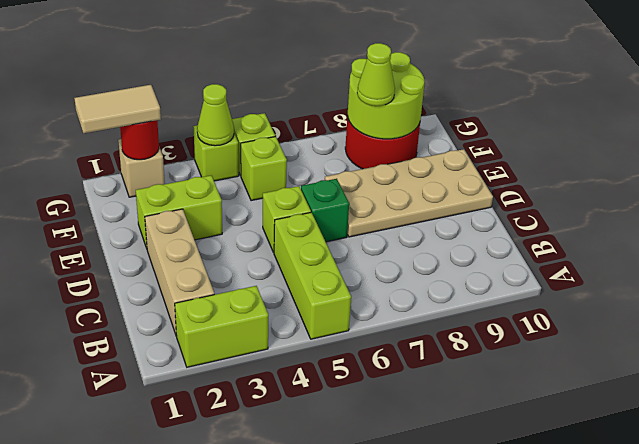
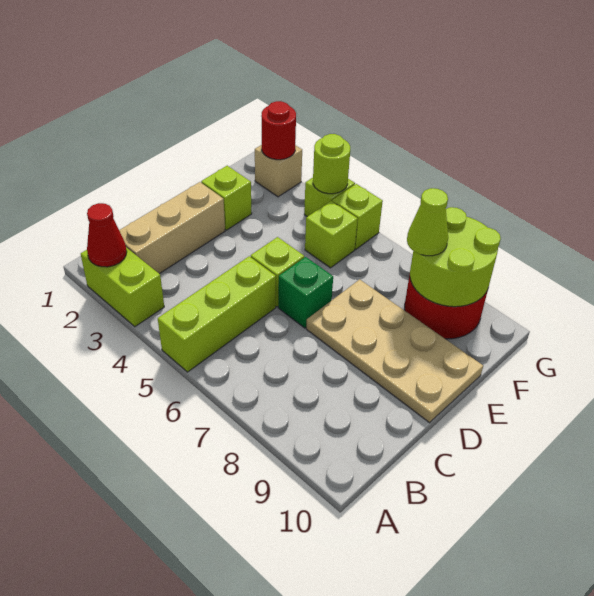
none -> red cone A2 level 2
lime brick E2:E3 level 1 -> lime brick E2 level 1
tan tile G1:G2 level 3 -> none
lime cone G4 level 2 -> lime round brick G4 level 2

